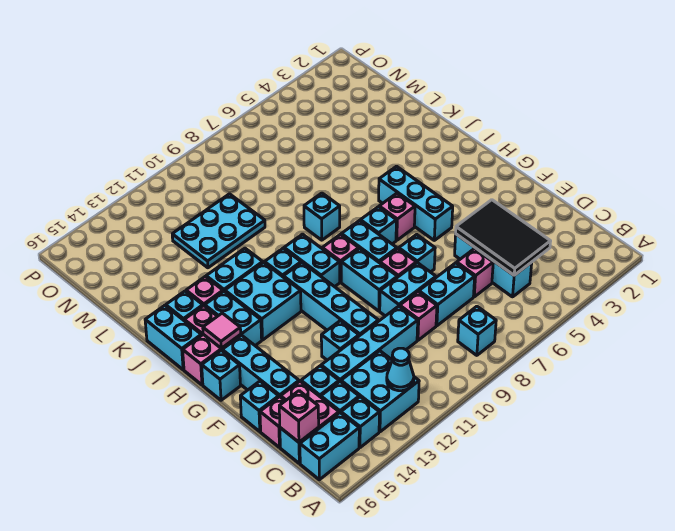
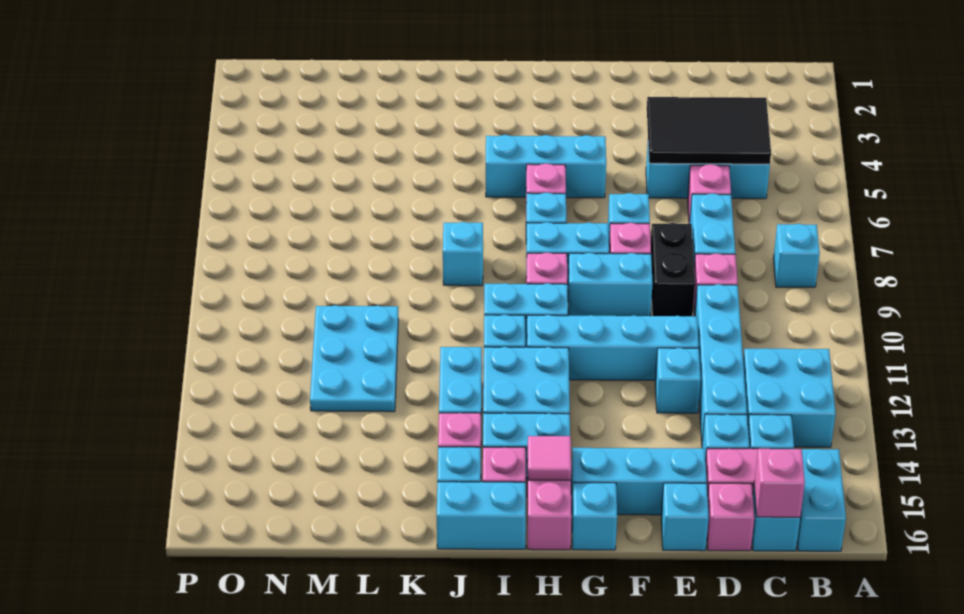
cyan cone B12 level 2 -> none
cyan brick B14 level 1 -> none
cyan brick E8:E9 level 1 -> black brick E8:E9 level 1

